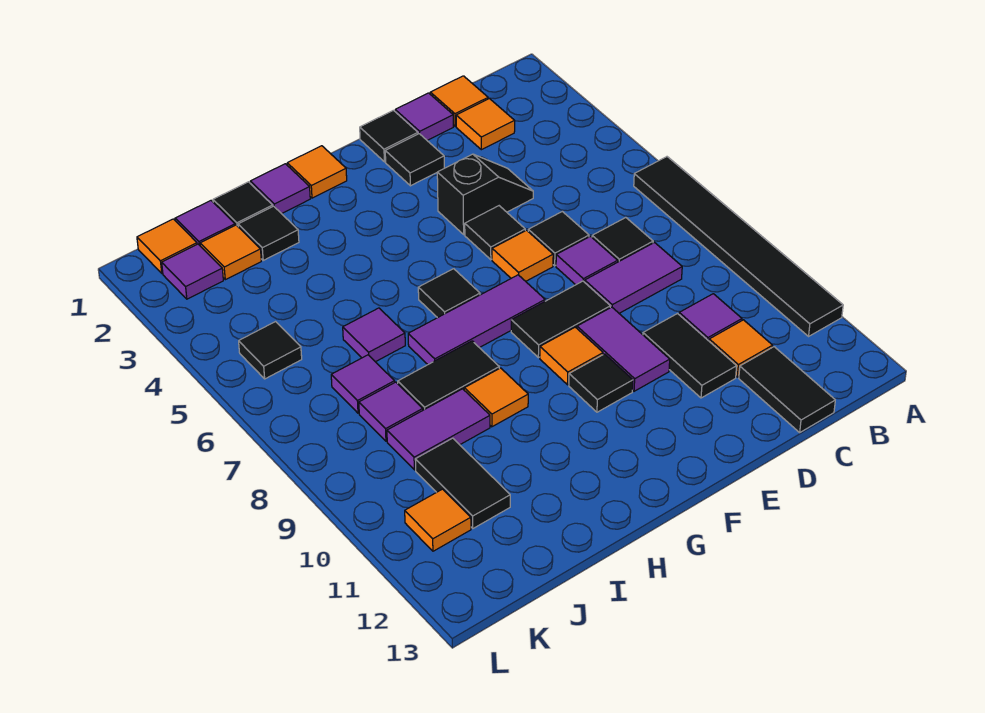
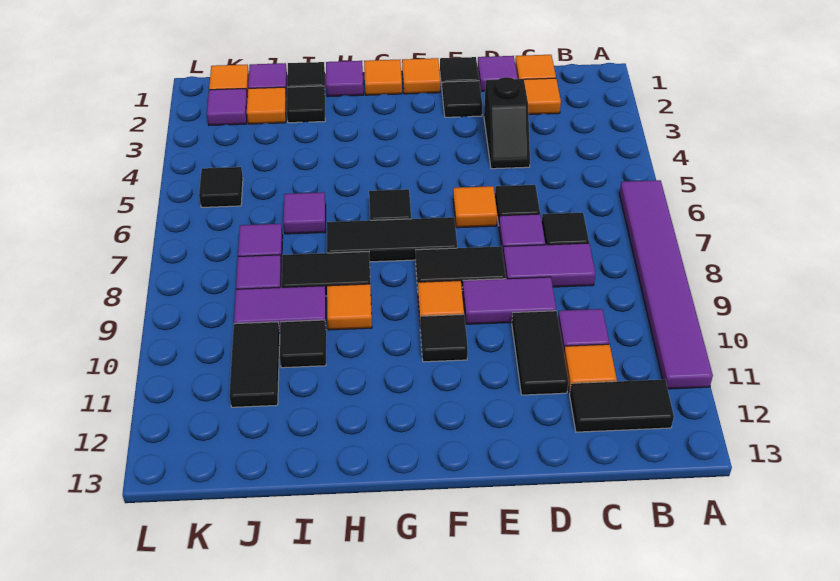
black tile A6:A11 level 1 -> purple tile A6:A11 level 1
black tile C12:C13 level 1 -> black tile B12:C12 level 1
black slope D4:E4 level 1 top E -> black slope D3:D4 level 1 top 3
black tile E5 level 1 -> black tile I10 level 1
purple tile E9:E10 level 1 -> purple tile D9:E9 level 1
purple tile F7:H7 level 1 -> black tile F7:H7 level 1
orange tile K11 level 1 -> orange tile F1 level 1

